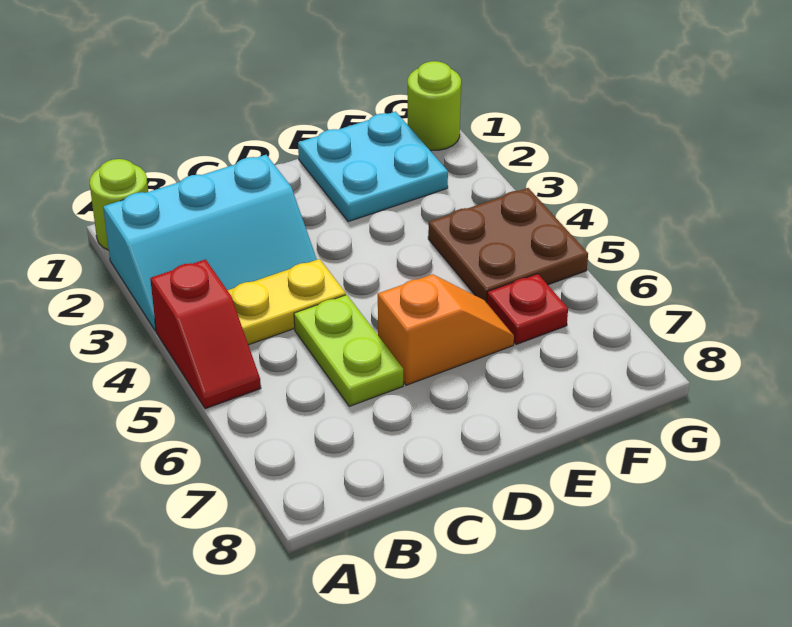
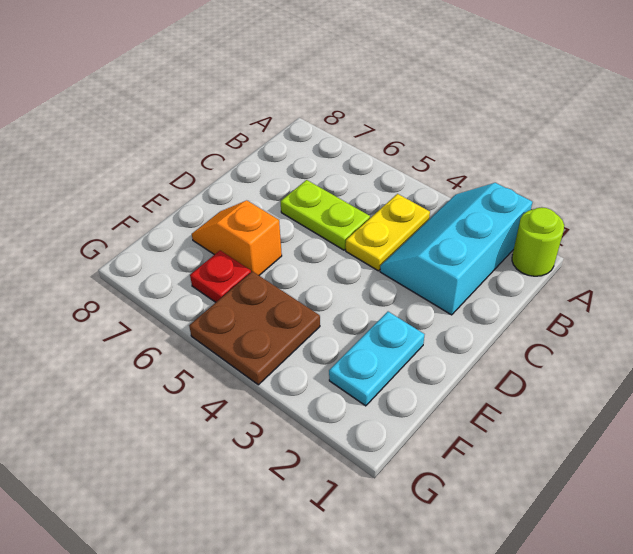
red slope A4:A5 level 1 top 4 -> none
orange slope D6:E6 level 1 top D -> orange slope E6:E7 level 1 top 6
cyan plate E1:F2 level 1 -> cyan plate E2:F2 level 1
lime round brick G1 level 1 -> none

